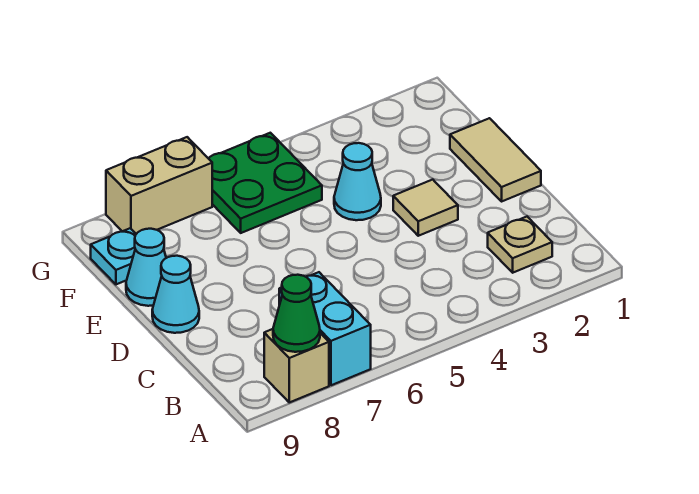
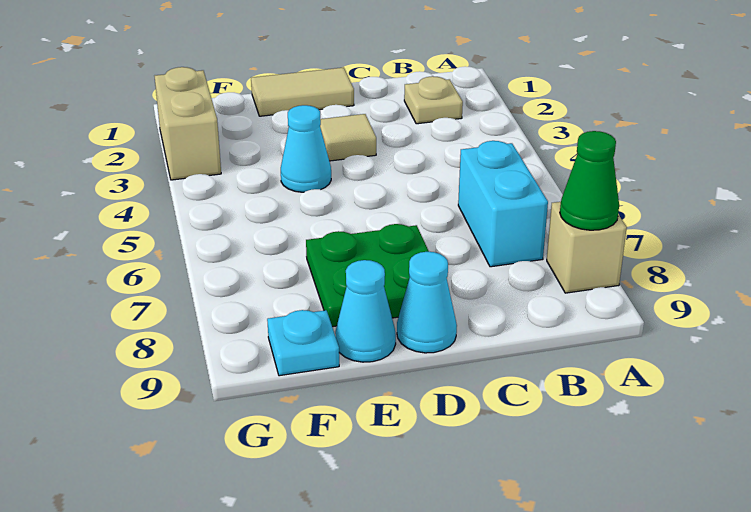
cyan brick A7:B7 level 1 -> cyan brick B6:B7 level 1
green plate F5:G6 level 1 -> green plate D7:E8 level 1
tan brick G7:G8 level 1 -> tan brick G2:G3 level 1

